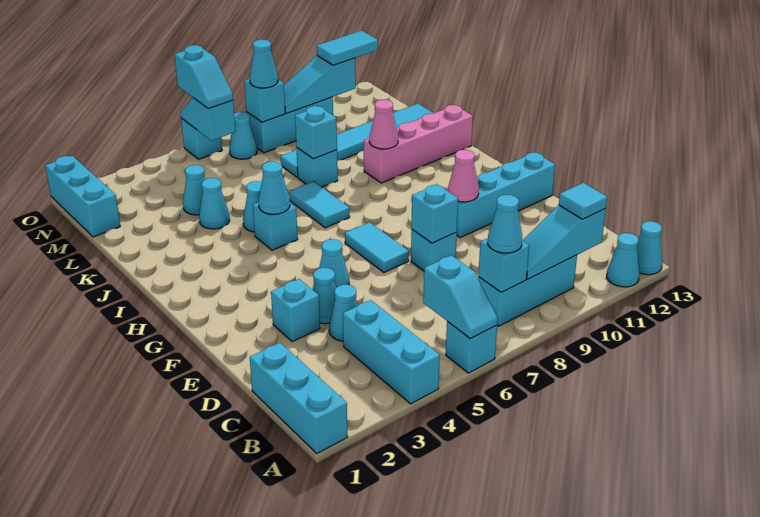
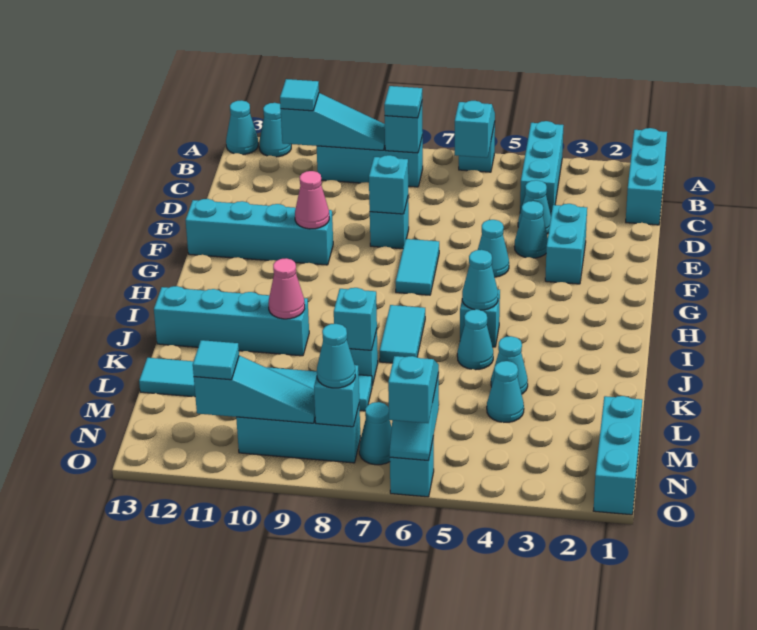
cyan cone B8 level 3 -> cyan tile B8 level 3
cyan brick E3 level 1 -> cyan brick E3:F3 level 1
pink brick J10:J13 level 1 -> cyan brick J10:J13 level 1
cyan tile N11:N12 level 3 -> cyan tile N11 level 3

